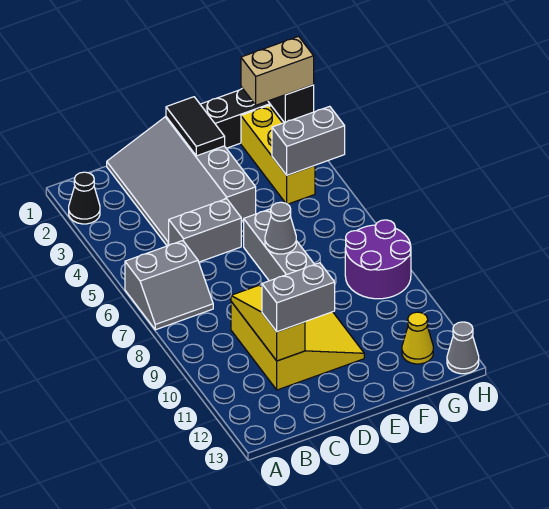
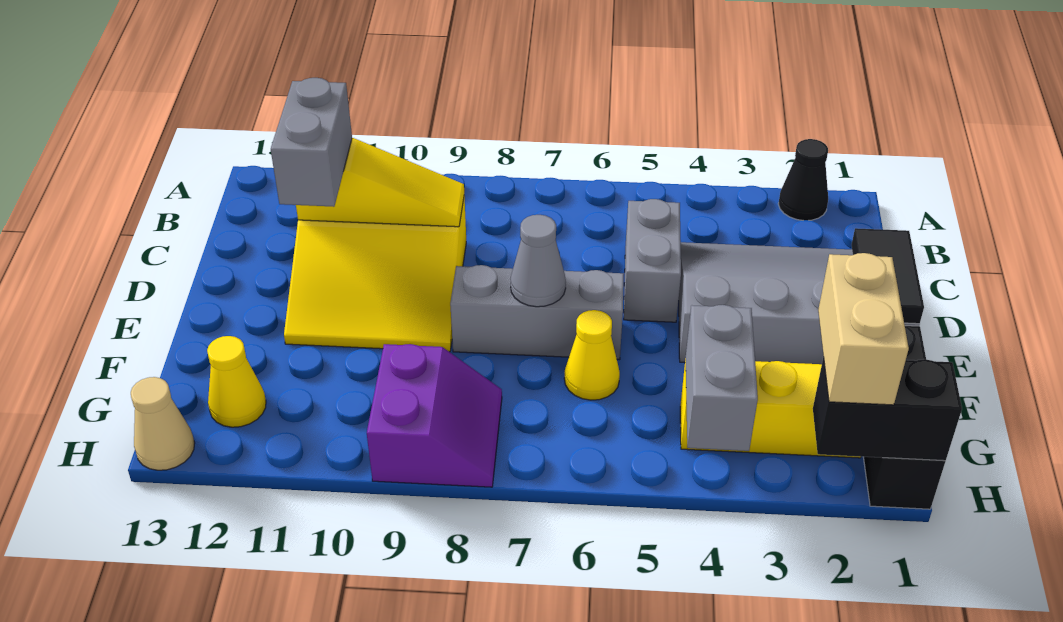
grey slope A6:B7 level 1 top 6 -> none
black tile E1:E2 level 2 -> black tile D1:E1 level 2
none -> yellow cone F6 level 1
purple round brick G8:H9 level 1 -> purple slope G8:H9 level 1 top 9
grey cone H13 level 1 -> tan cone H13 level 1

